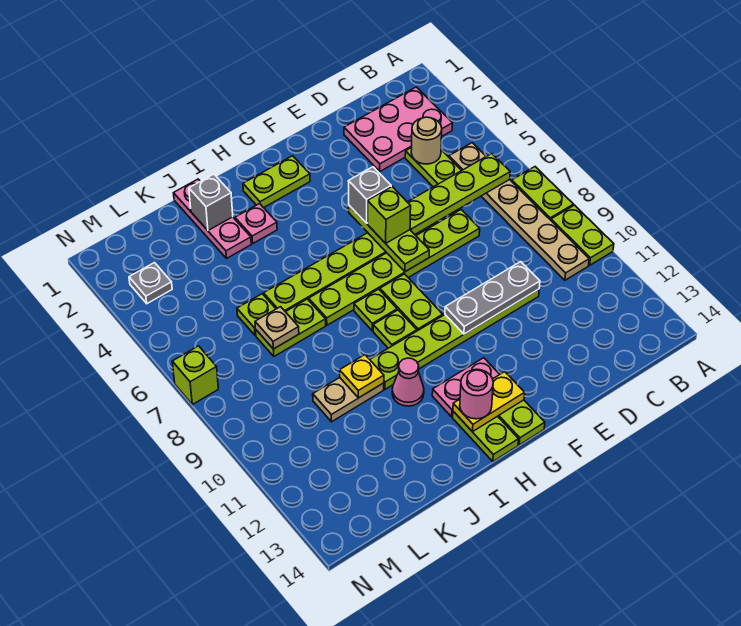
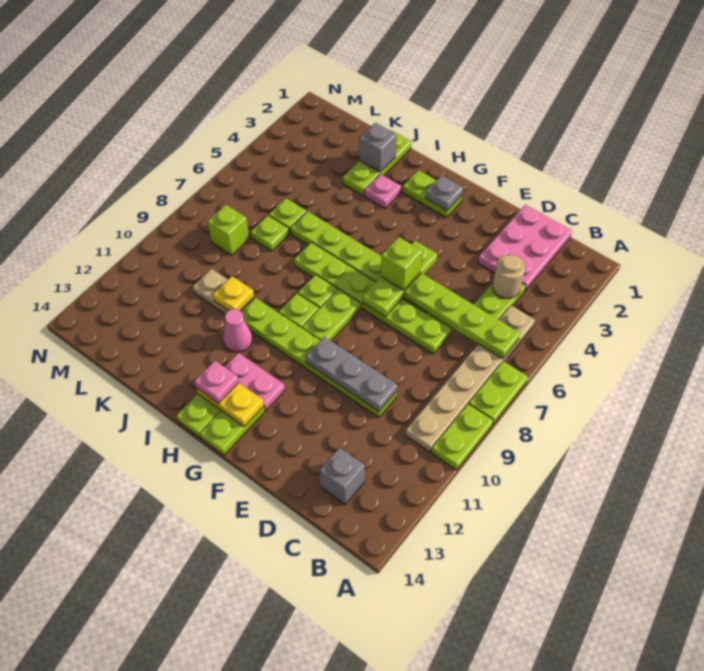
pink plate B2:D3 level 1 -> pink plate C1:D3 level 1
grey brick F5 level 3 -> grey brick C13 level 1
pink round brick H13 level 3 -> pink plate H13 level 3
pink plate J1:J3 level 1 -> lime plate J1:J3 level 1
lime plate J7:K7 level 1 -> lime plate K7 level 1
tan plate K7 level 2 -> none
grey plate M3 level 1 -> grey plate G2 level 2
lime brick N7 level 1 -> lime brick L8 level 1

